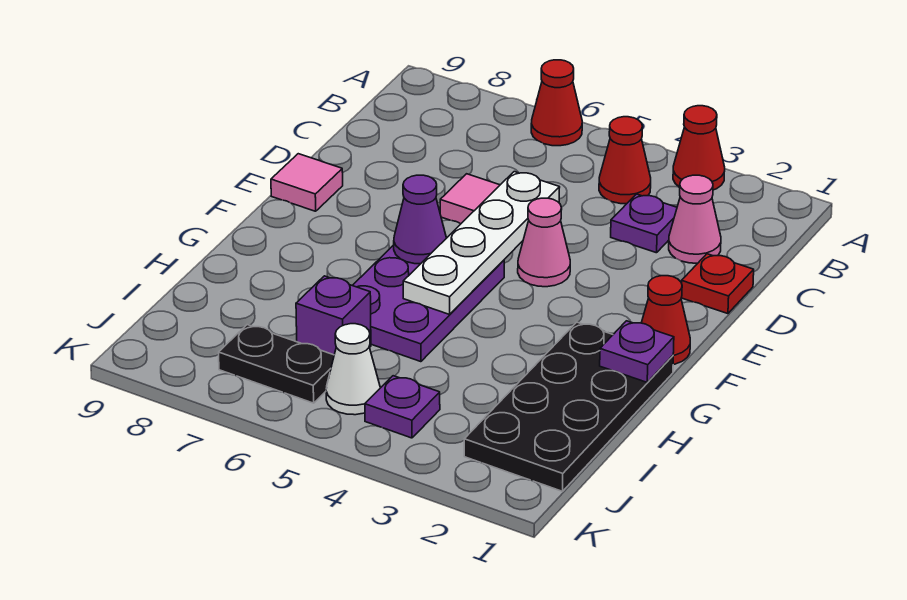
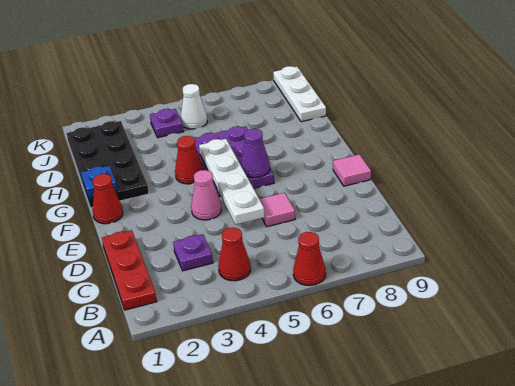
red cone A3 level 1 -> red cone G4 level 1
pink cone C2 level 1 -> none
red plate D1 level 1 -> red plate B1:D1 level 1
purple plate G1 level 2 -> blue plate G1 level 2
purple brick I6 level 1 -> none
none -> white plate I9:K9 level 1
black plate J6:J7 level 1 -> none

